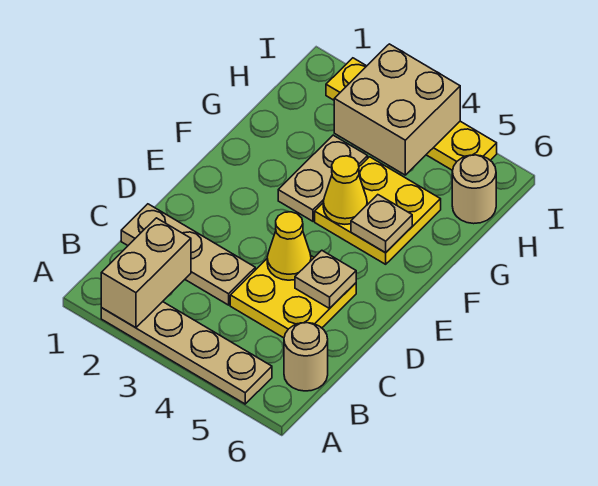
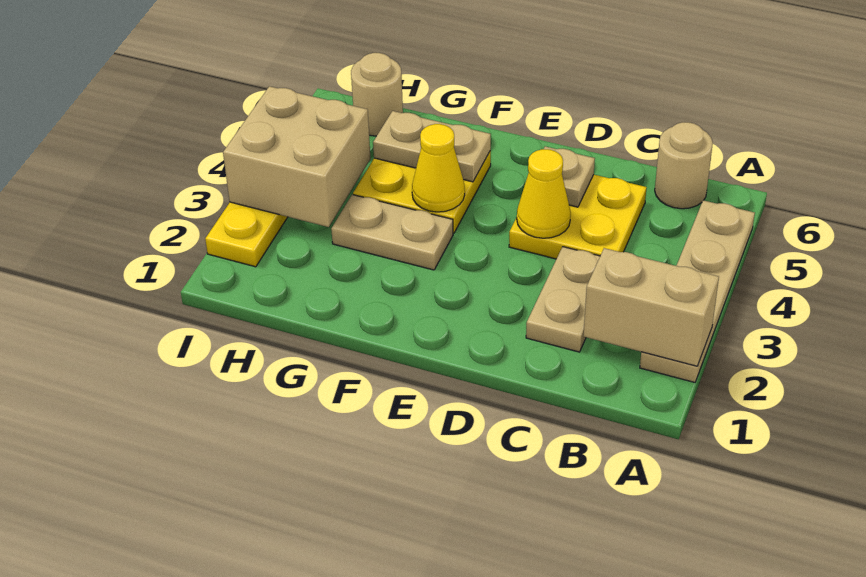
tan plate C1:C3 level 1 -> tan plate C2:C3 level 1
tan plate F5 level 2 -> tan plate F5:G5 level 2

